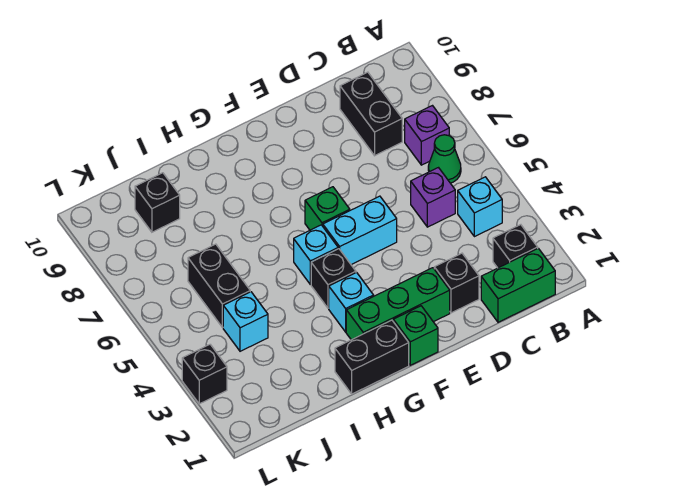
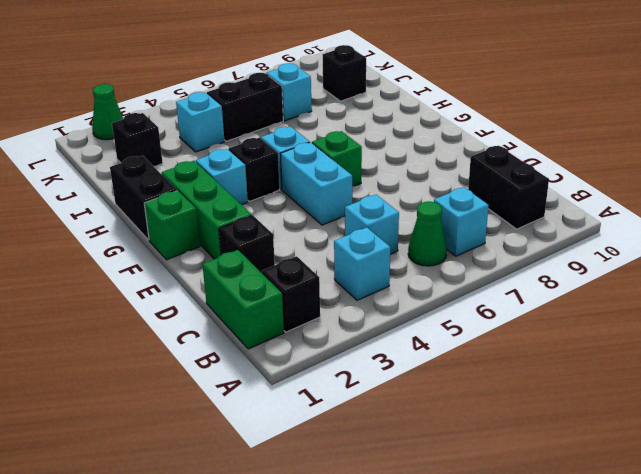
purple brick B7 level 1 -> cyan brick B7 level 1
purple brick C5 level 1 -> cyan brick C5 level 1
black brick C8:C9 level 1 -> black brick B9:C9 level 1
none -> cyan brick J7 level 1
none -> green cone L2 level 1
black brick L3 level 1 -> black brick J2 level 1

